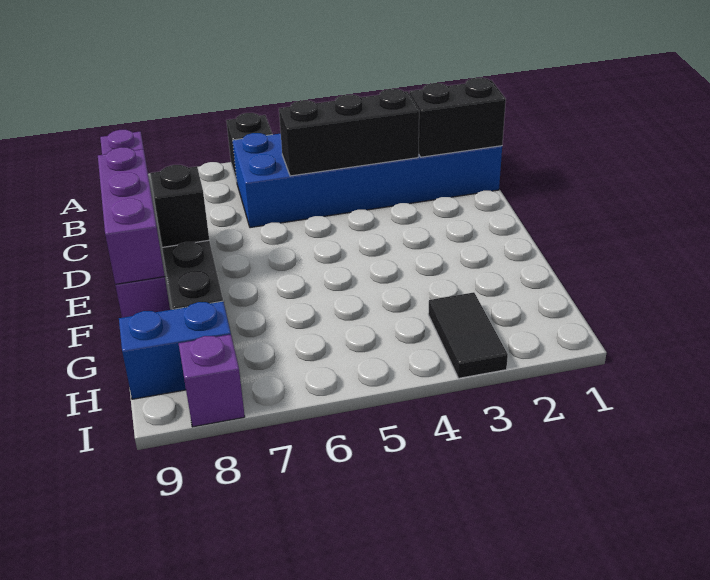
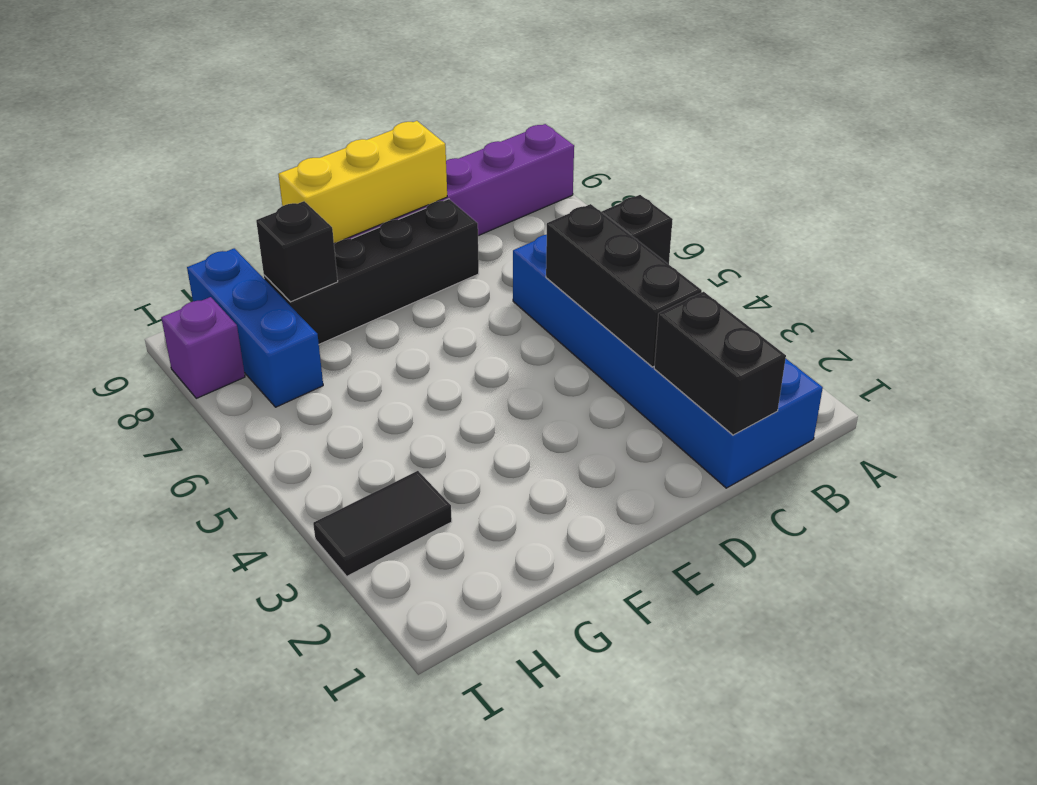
purple brick D9:F9 level 2 -> yellow brick D9:F9 level 2
black brick E8 level 2 -> black brick G8 level 2
blue brick H8:H9 level 1 -> blue brick H7:H9 level 1

